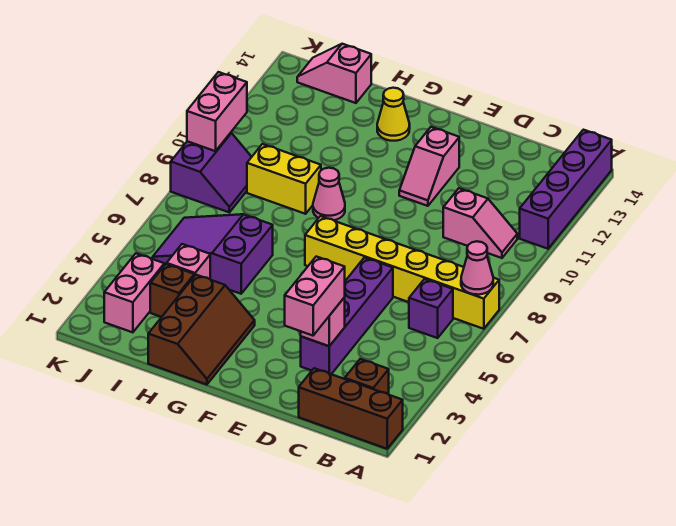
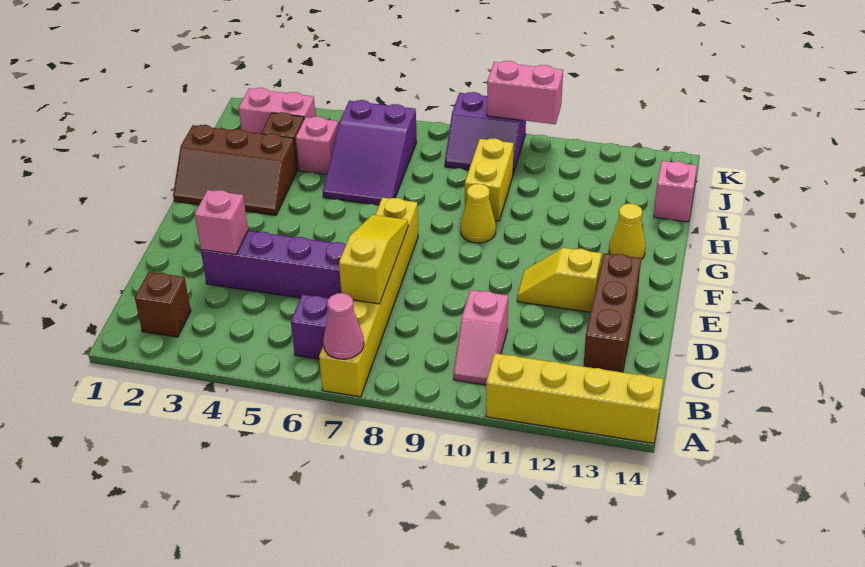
brown brick A1:C1 level 1 -> brown brick C13:E13 level 1
purple brick A11:A14 level 1 -> yellow brick A11:A14 level 1
none -> yellow slope C7:E7 level 2 top C
pink brick D2:D3 level 3 -> none
pink slope E11:E12 level 1 top 12 -> yellow slope E11:E12 level 1 top 12
pink cone G9 level 1 -> yellow cone G9 level 1
purple slope H5:J6 level 1 top H -> purple slope H5:J6 level 1 top J

